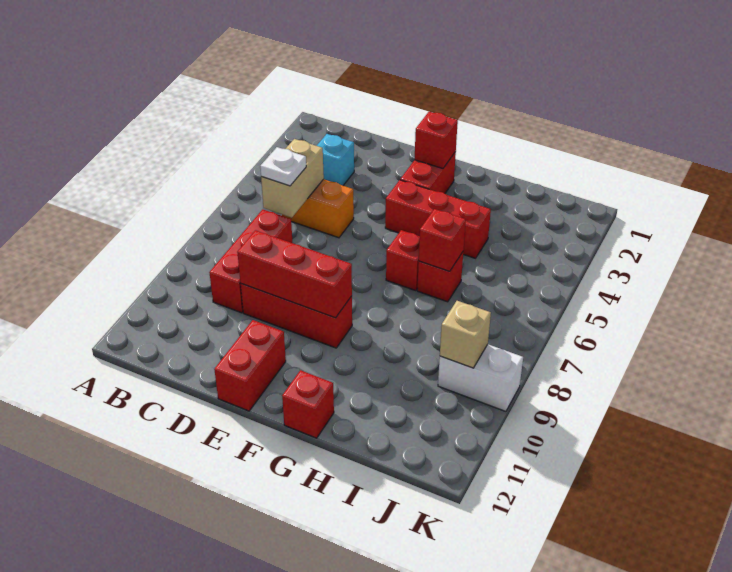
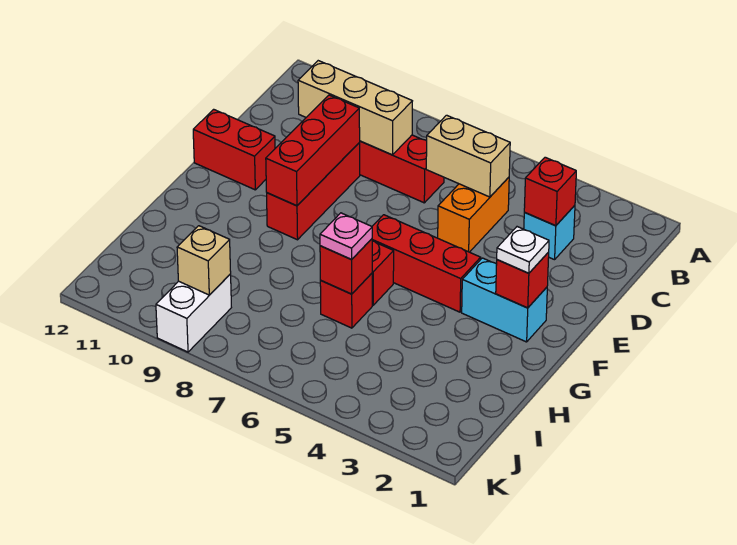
white plate C6 level 3 -> white plate F2 level 3
none -> tan brick C8:C10 level 2
red brick F2:F3 level 1 -> cyan brick F2:F3 level 1
red brick F4:H4 level 1 -> red brick F4:F6 level 1
red brick G12 level 1 -> red brick C3 level 2
none -> pink plate H6 level 3

